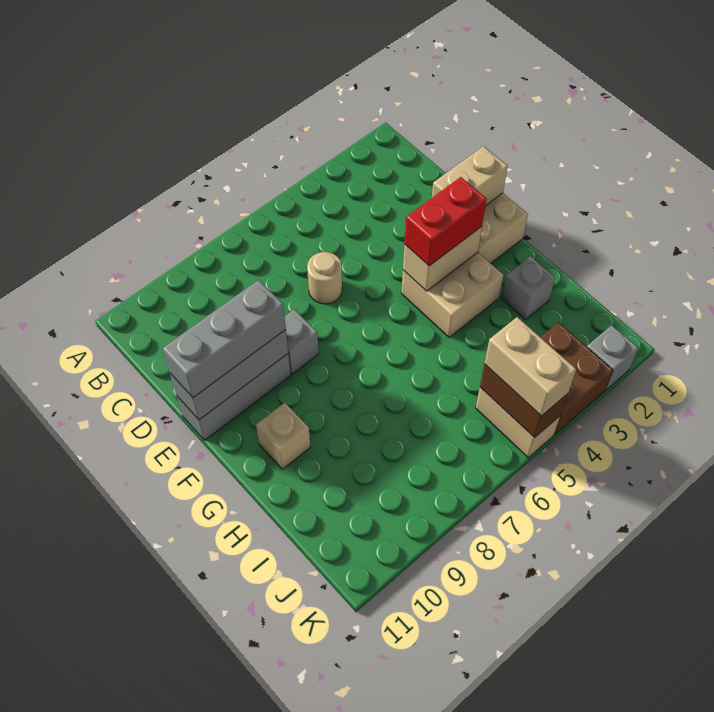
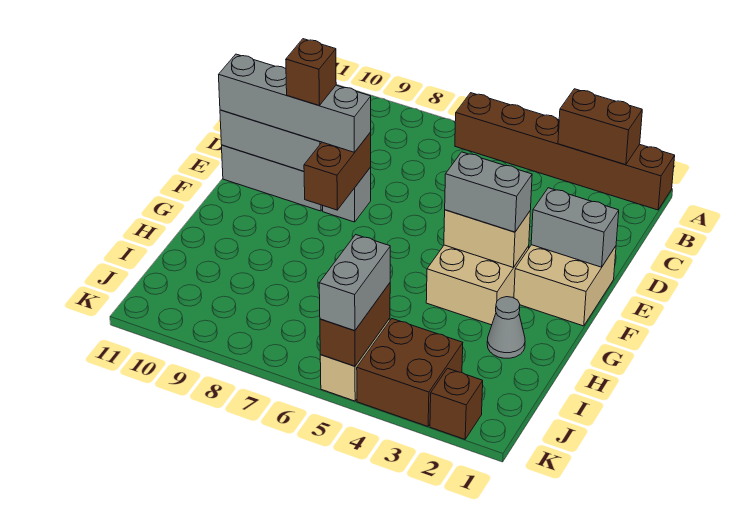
none -> brown brick A1:A6 level 1
none -> brown brick A2:A3 level 2
tan round brick D6 level 1 -> none
tan brick E1:E2 level 2 -> grey brick E1:E2 level 2
none -> brown brick E8:F8 level 2
grey brick E9:E11 level 3 -> grey brick E8:E11 level 3
none -> brown brick E9 level 4
red brick F3:F4 level 3 -> grey brick F3:F4 level 3
tan brick G10 level 1 -> none
grey brick H2 level 1 -> grey cone H2 level 1
tan brick J5:K5 level 3 -> grey brick J5:K5 level 3
grey brick K2 level 1 -> brown brick K2 level 1

